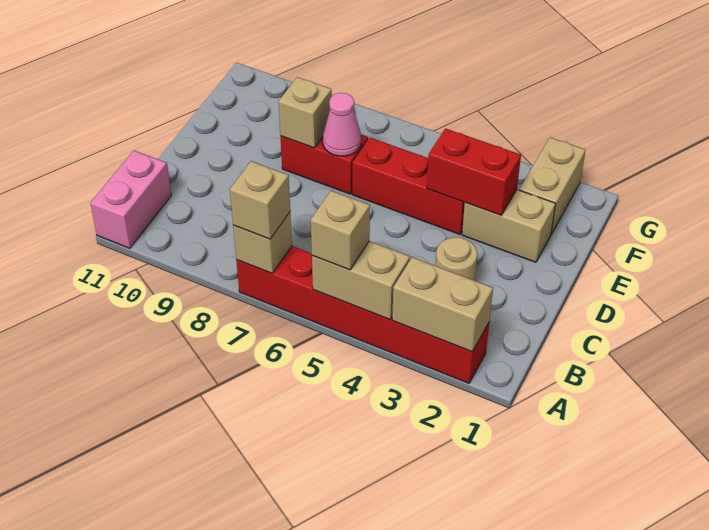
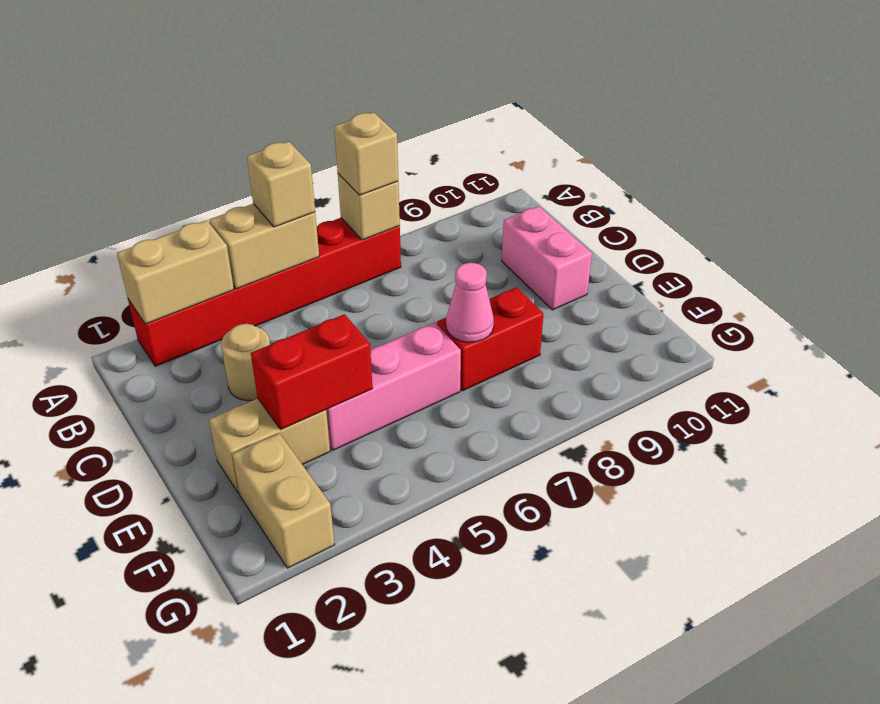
pink brick A11:B11 level 1 -> pink brick C10:D10 level 1
red brick E4:E6 level 1 -> pink brick E4:E6 level 1
tan brick E8 level 2 -> none

